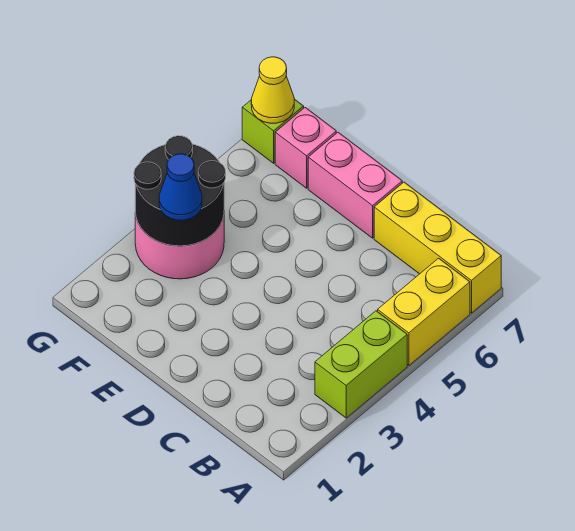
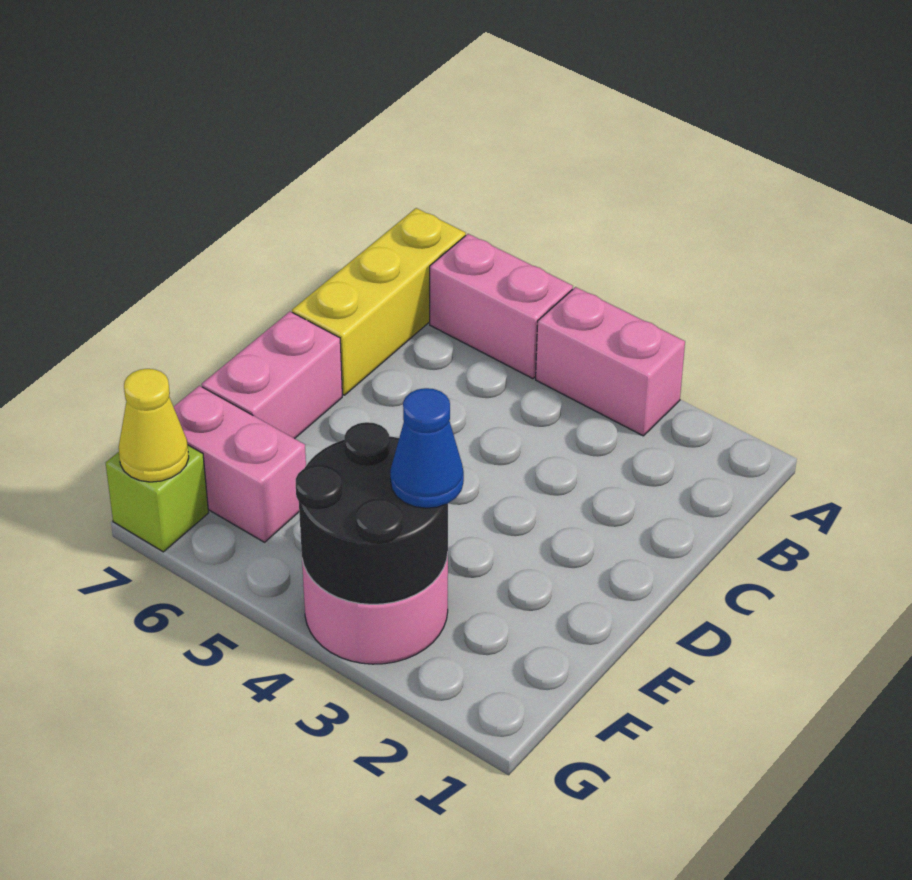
lime brick A3:A4 level 1 -> pink brick A3:A4 level 1
yellow brick A5:A6 level 1 -> pink brick A5:A6 level 1
pink brick F7 level 1 -> pink brick F6:F7 level 1

